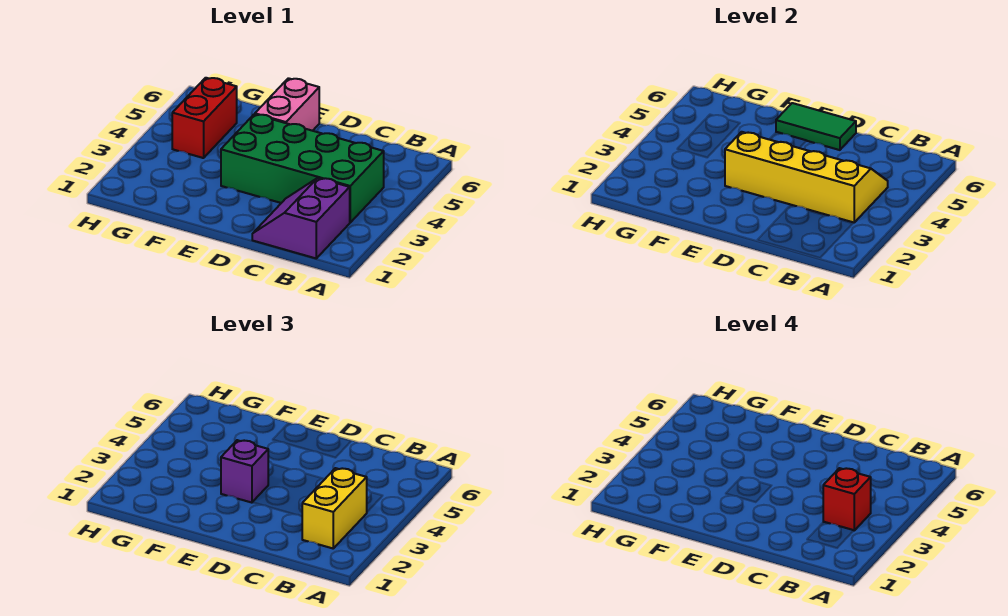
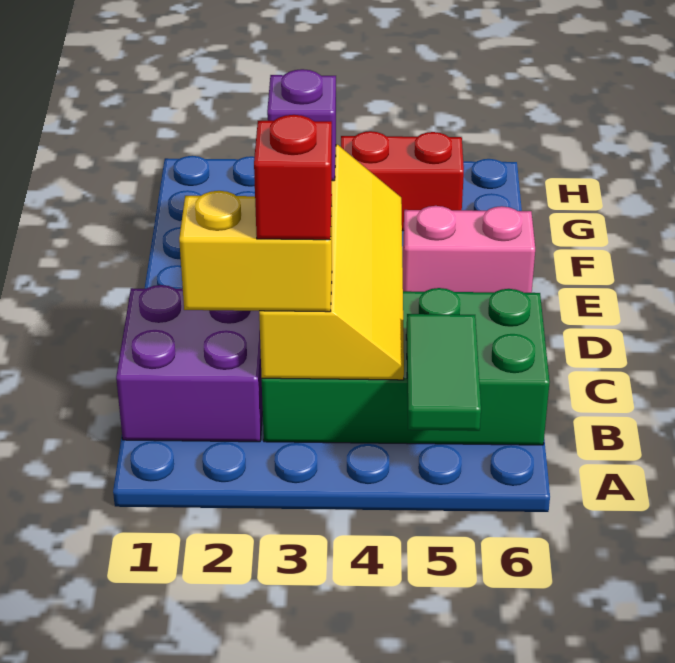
purple slope B1:C2 level 1 top B -> purple brick B1:C2 level 1
green brick B3:E4 level 1 -> green brick B3:C6 level 1
green tile D6:E6 level 2 -> green tile A5:B5 level 2

